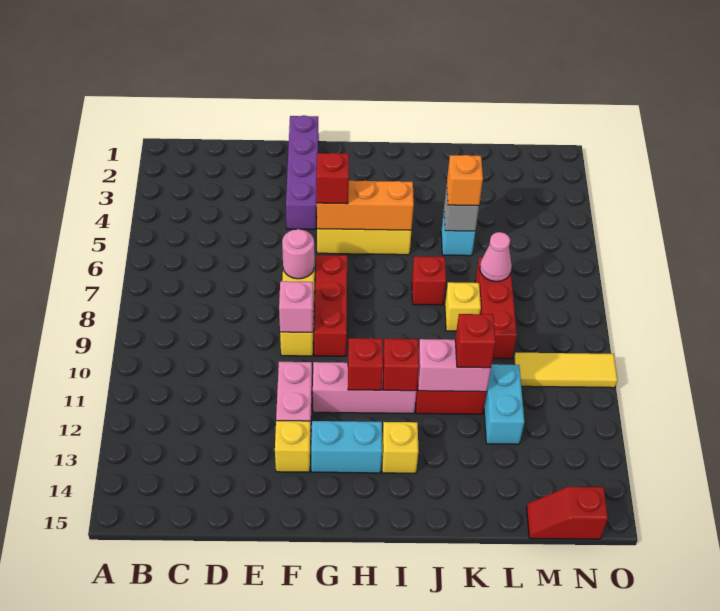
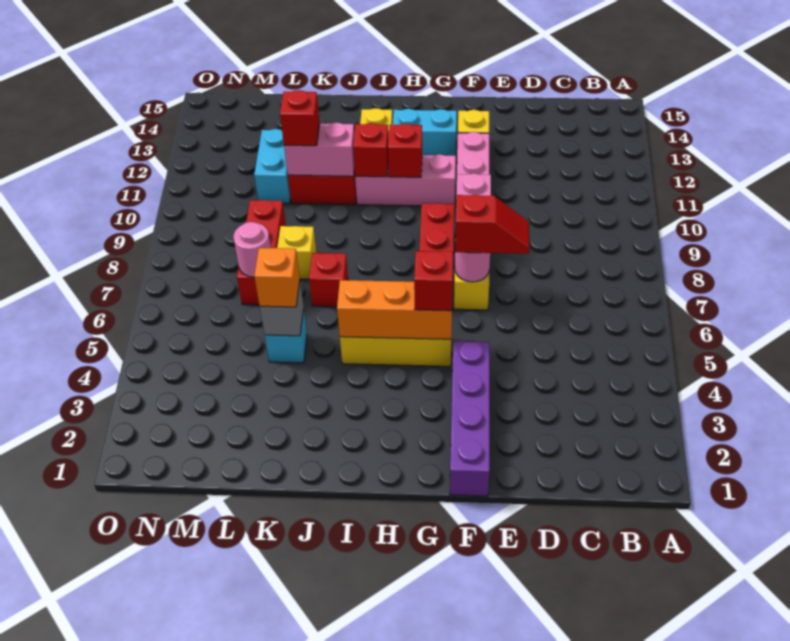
pink cone L7 level 2 -> pink round brick L7 level 2
yellow tile M10:O10 level 1 -> none
red slope M15:N15 level 1 top N -> red slope E7:F7 level 3 top F

